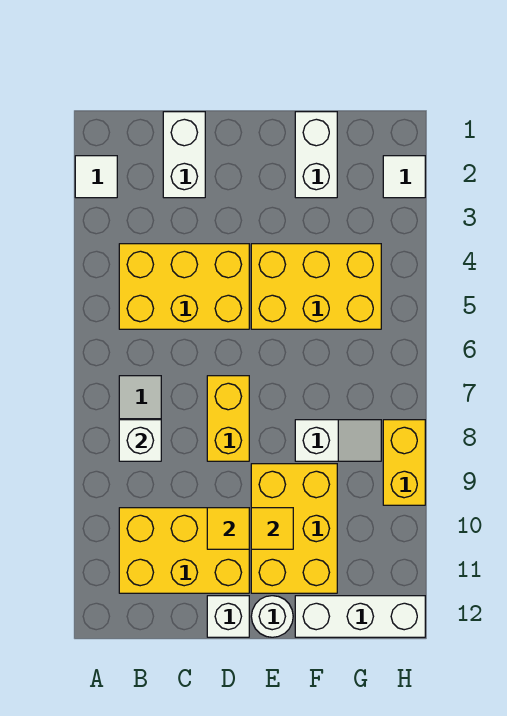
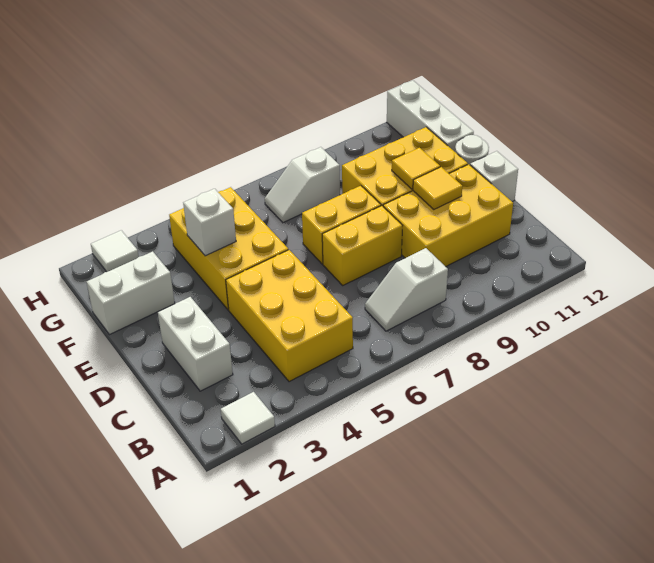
white brick B8 level 2 -> white brick F4 level 2
yellow brick B10:D11 level 1 -> yellow brick C9:D11 level 1
white brick C1:C2 level 1 -> white brick C2:D2 level 1
white slope F8:G8 level 1 top F -> white slope G7:G8 level 1 top 8
yellow brick H8:H9 level 1 -> yellow brick E7:E8 level 1

